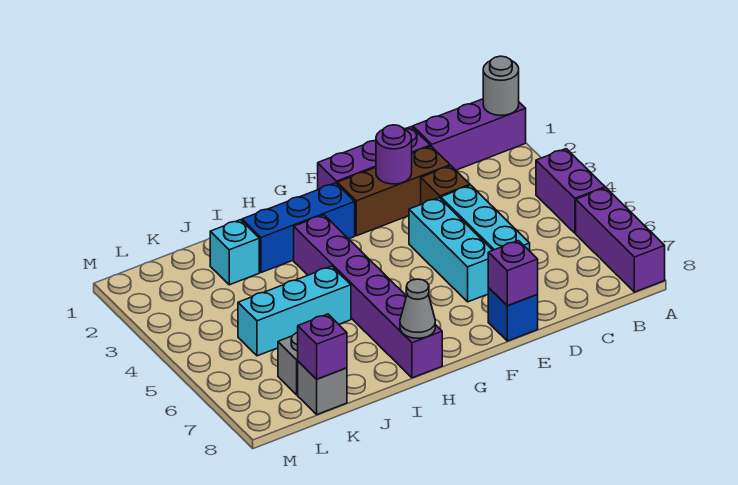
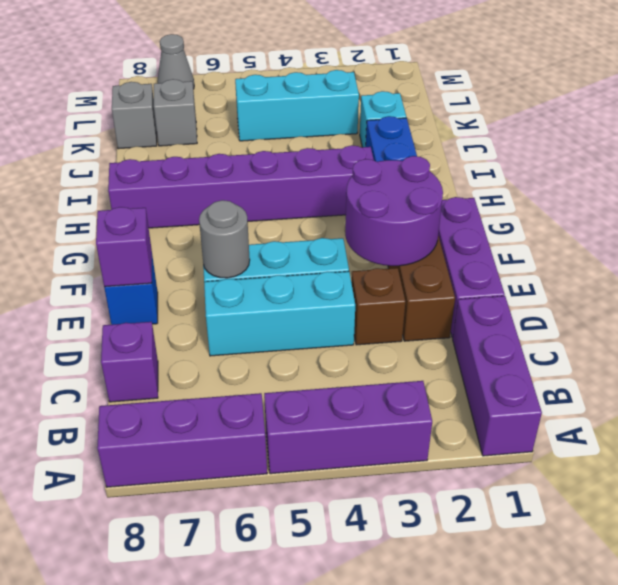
grey round brick A1 level 2 -> grey round brick E6 level 2
purple brick A4:A5 level 1 -> purple brick A3:A5 level 1
purple round brick E2 level 2 -> purple round brick E2:F3 level 2
grey cone H8 level 2 -> grey cone M7 level 1
cyan brick I5:K5 level 1 -> cyan brick K3:K5 level 1
purple brick K8 level 2 -> purple brick C8 level 1

